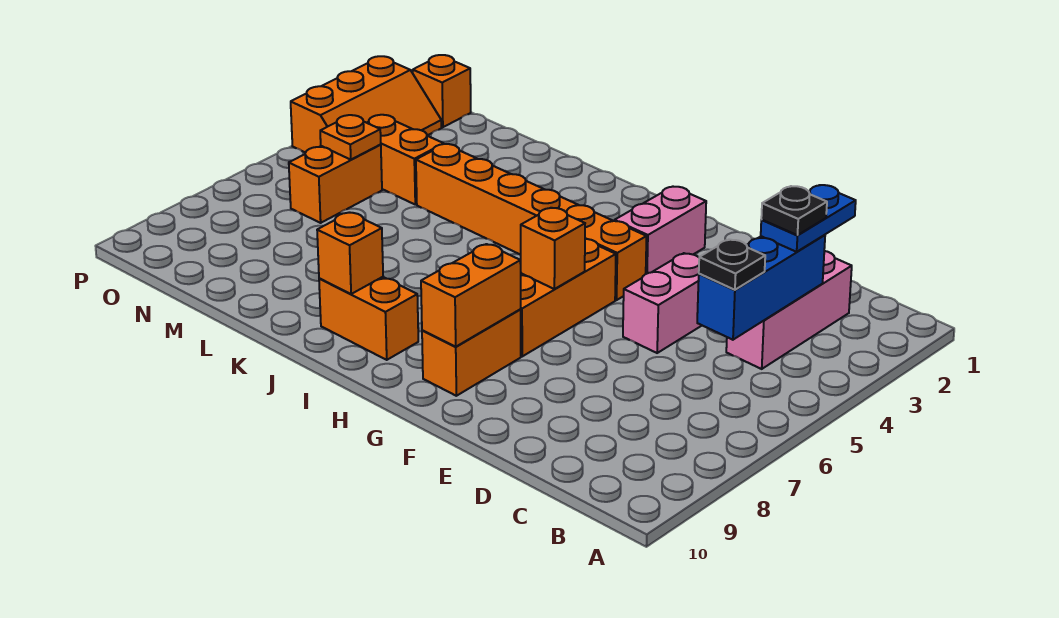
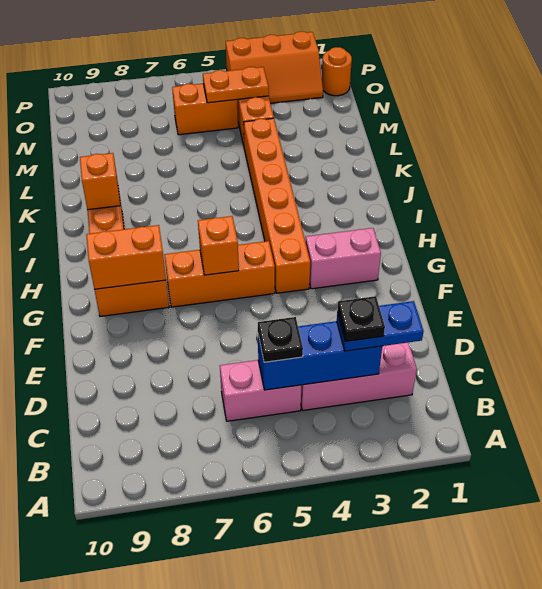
pink brick E4:E5 level 1 -> pink brick C5:C6 level 1
orange plate N5 level 2 -> orange plate N4:N5 level 2
orange brick O1 level 1 -> orange round brick O1 level 1

